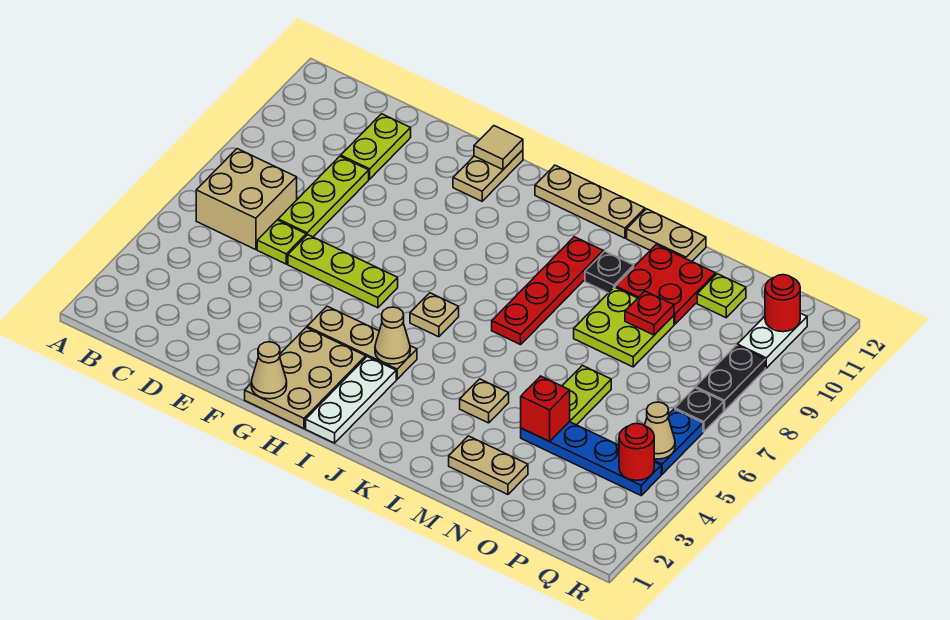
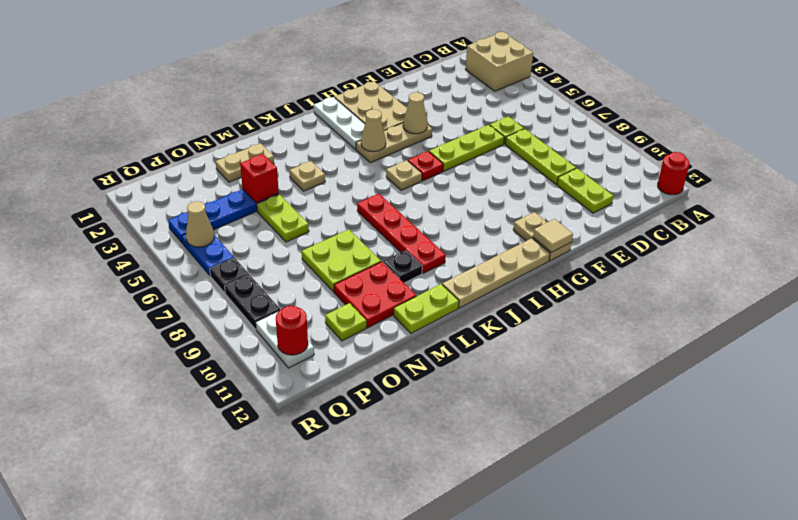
tan brick B6:C7 level 1 -> tan brick A2:B3 level 1
tan cone G1 level 2 -> tan cone G4 level 2
tan plate I12:K12 level 1 -> tan plate H12:K12 level 1
tan plate L12:M12 level 1 -> lime plate L12:M12 level 1
red plate N9 level 2 -> red plate H6 level 1
red round brick Q4 level 2 -> red round brick A12 level 1

